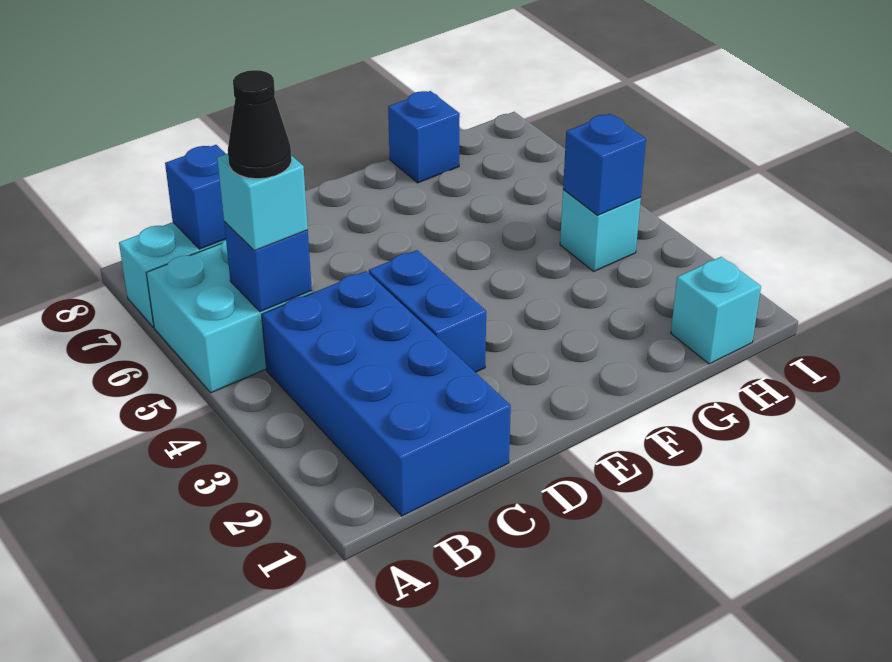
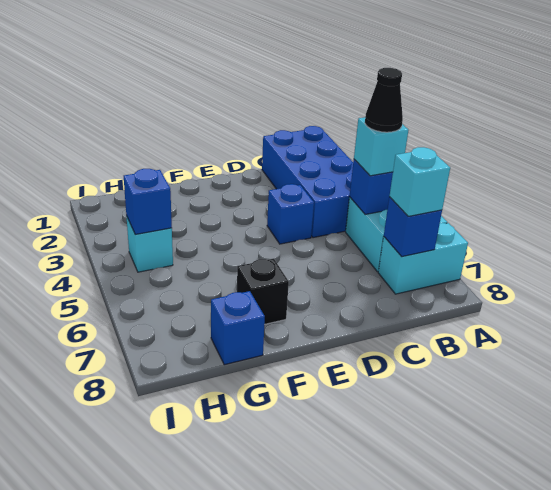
blue brick D3:D4 level 1 -> blue brick D4 level 1
none -> black brick F7 level 1
cyan brick H1 level 1 -> cyan brick B7 level 3

